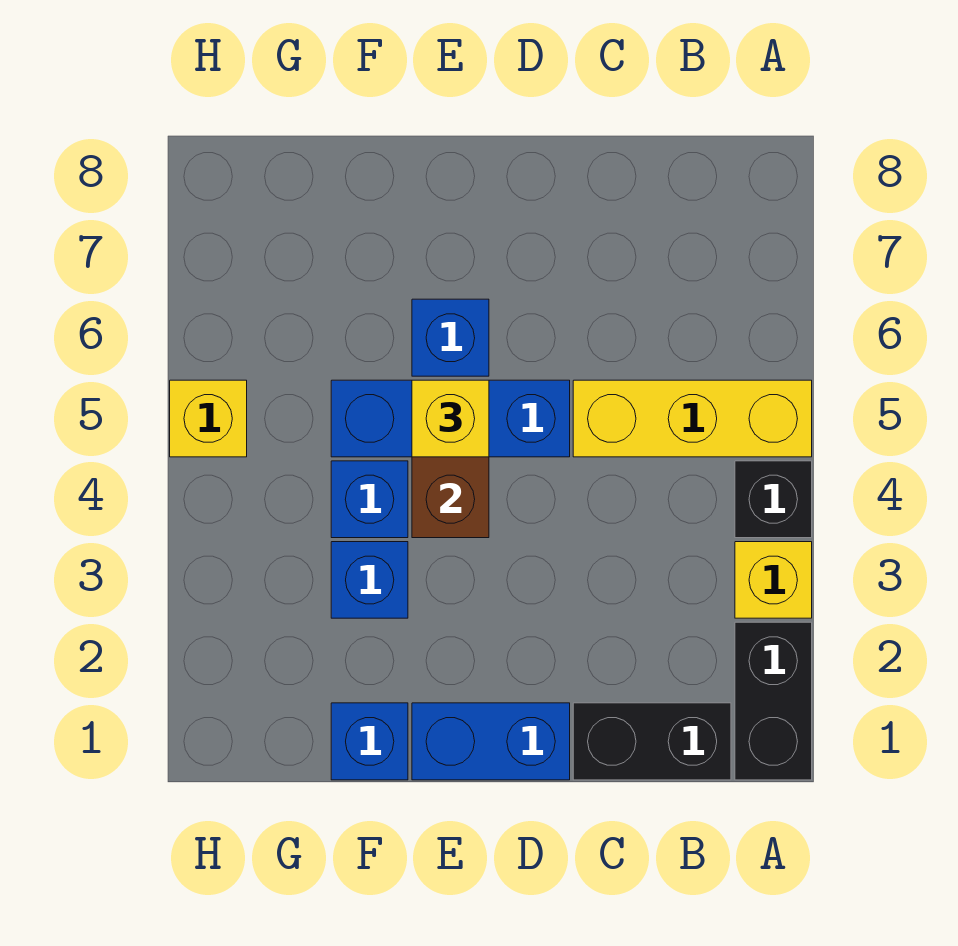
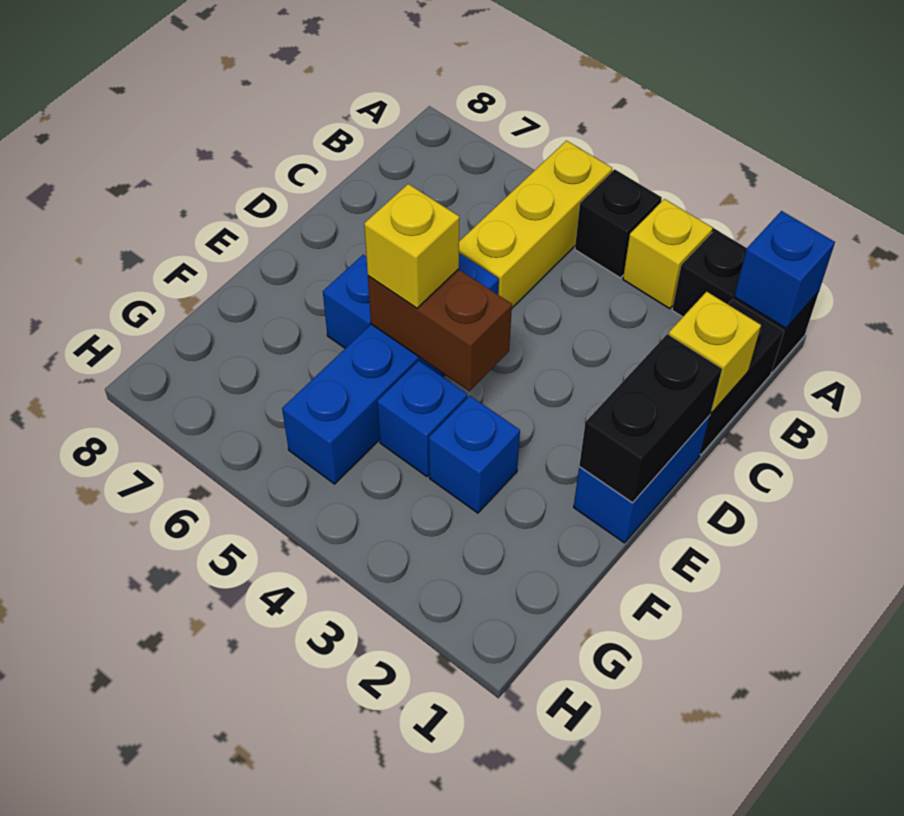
none -> black brick D1:E1 level 2
blue brick D5:F5 level 1 -> blue brick D5:G5 level 1
blue brick F1 level 1 -> blue brick A1 level 2
yellow brick H5 level 1 -> yellow brick C1 level 2

